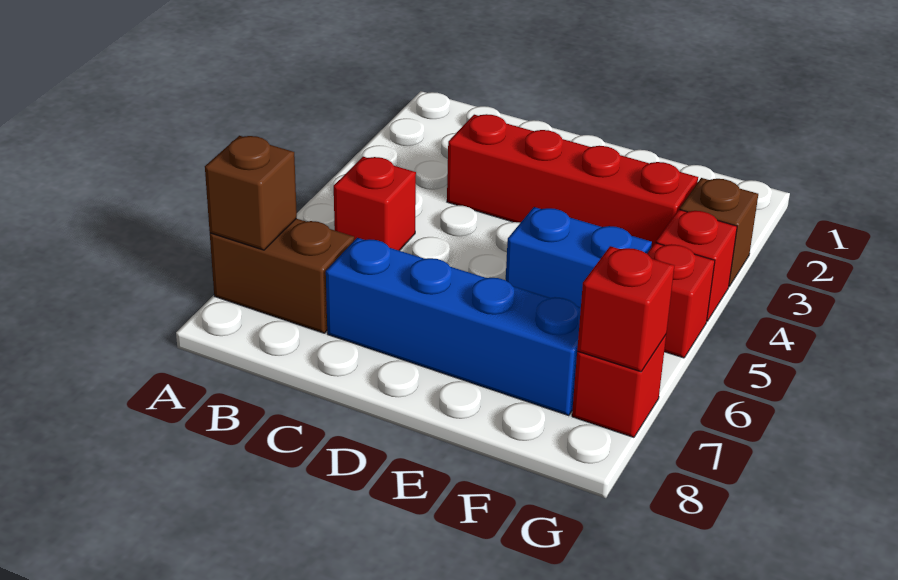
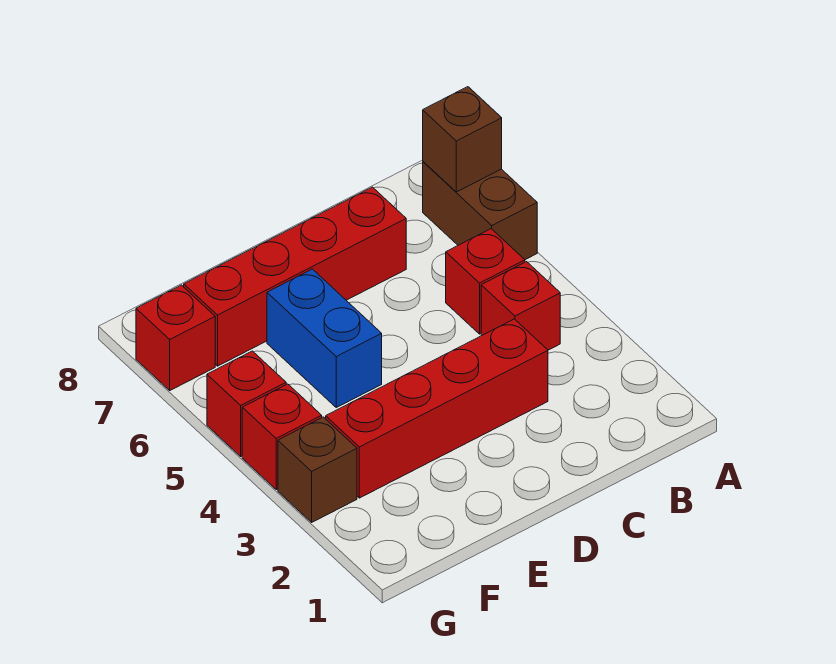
brown brick A7:B7 level 1 -> brown brick A6:A7 level 1
blue brick C7:F7 level 1 -> red brick C7:F7 level 1
blue brick E5:F5 level 1 -> blue brick E5:E6 level 1
red brick G7 level 2 -> red brick B4 level 1

